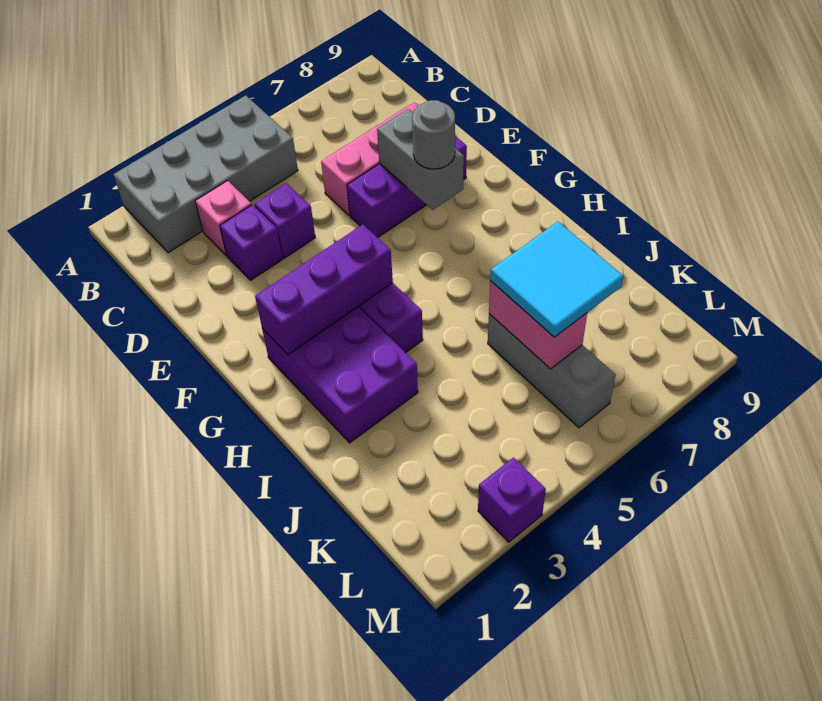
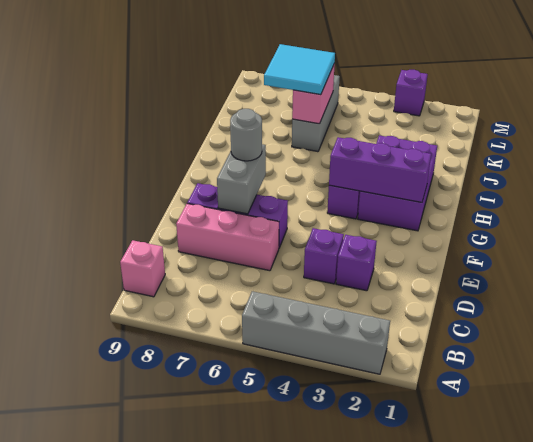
grey brick A2:B5 level 1 -> grey brick A2:A5 level 1
pink brick C3 level 1 -> pink brick B9 level 1

